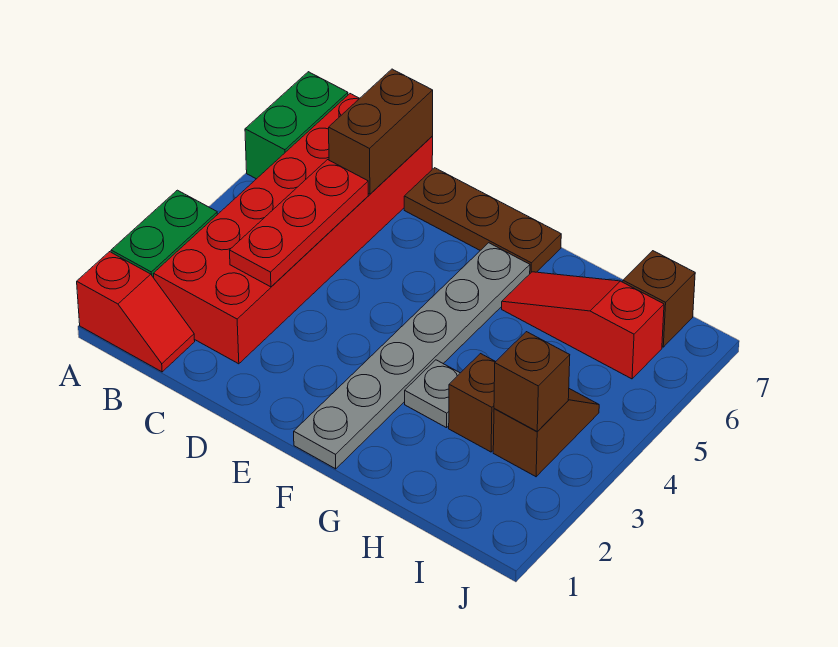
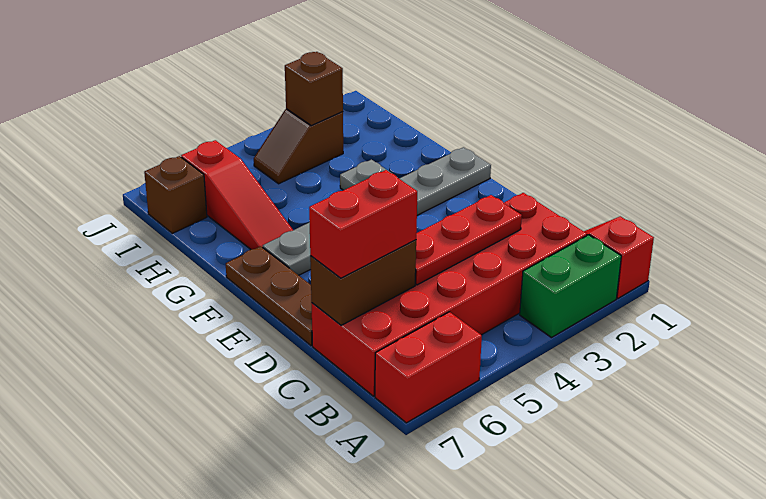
green brick A6:A7 level 1 -> red brick A6:A7 level 1
none -> red brick C6:C7 level 3
brown brick H3 level 1 -> none

